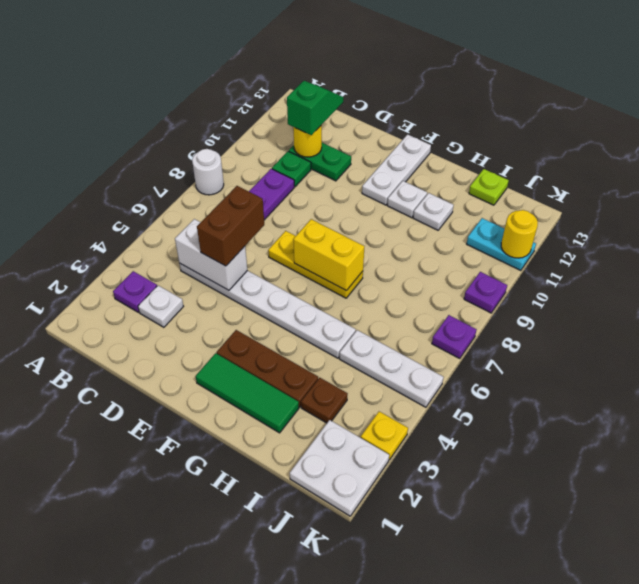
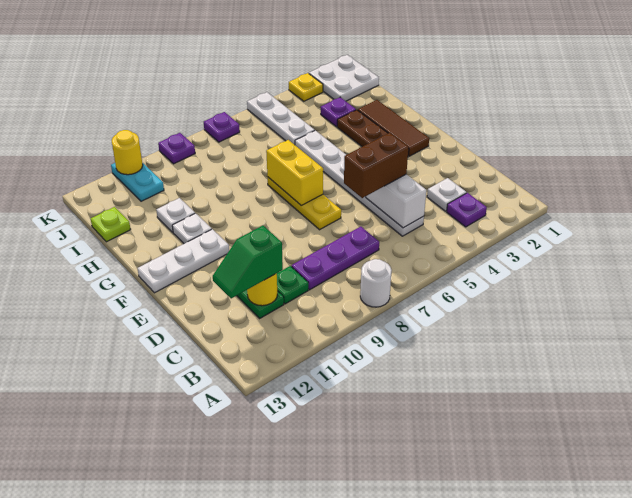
green tile F2:H2 level 1 -> brown tile F2:H2 level 1
brown plate I3 level 1 -> purple plate I3 level 1

